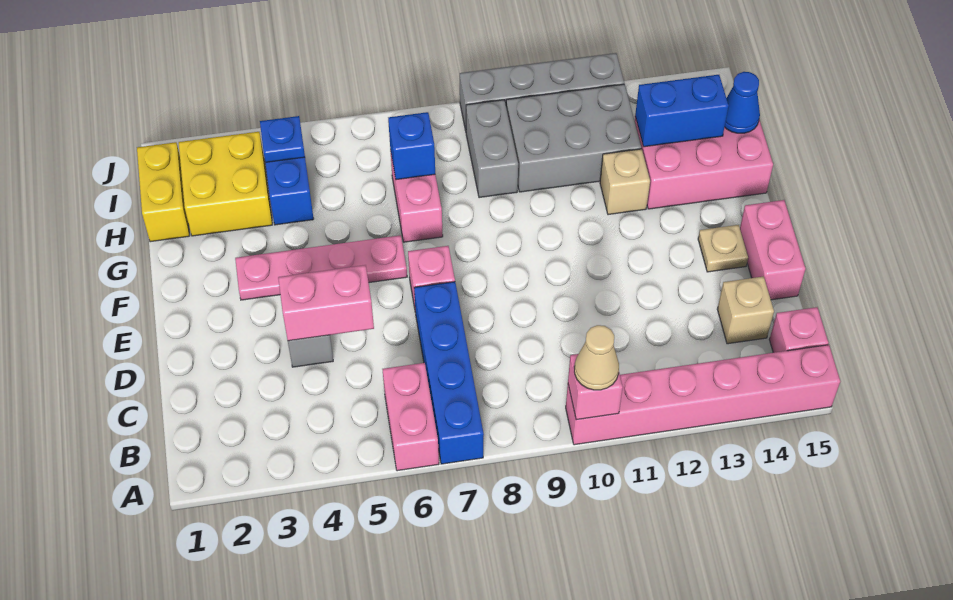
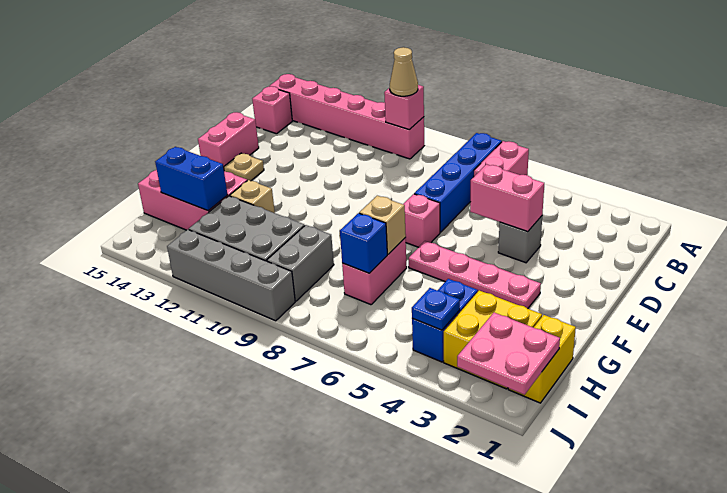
tan brick C14 level 1 -> tan brick G7 level 2
blue cone H15 level 2 -> none
none -> pink plate I1:J2 level 2

